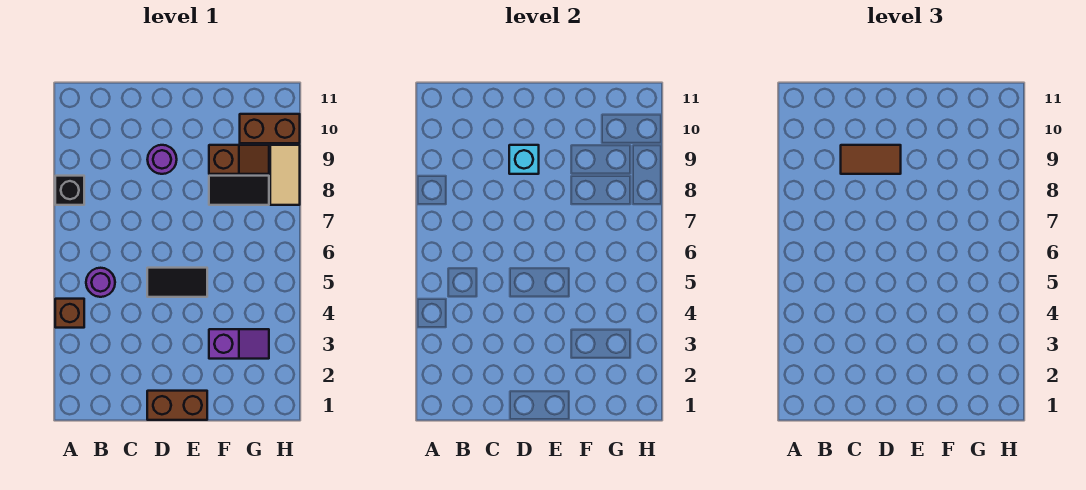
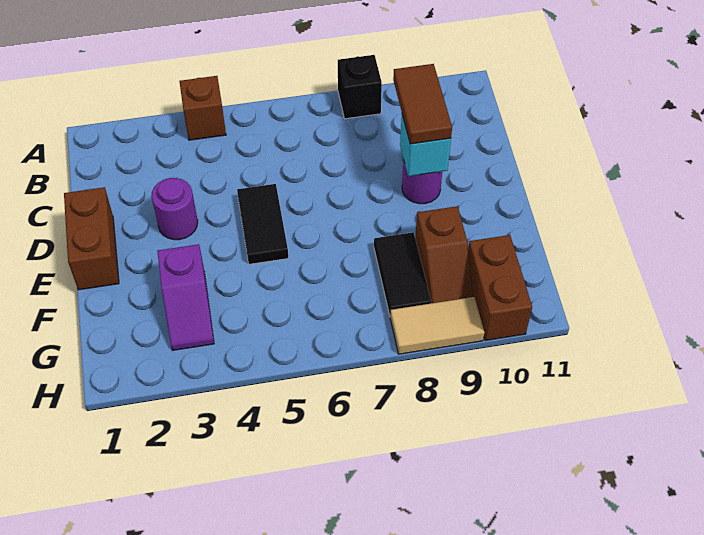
purple round brick B5 level 1 -> purple round brick D3 level 1

